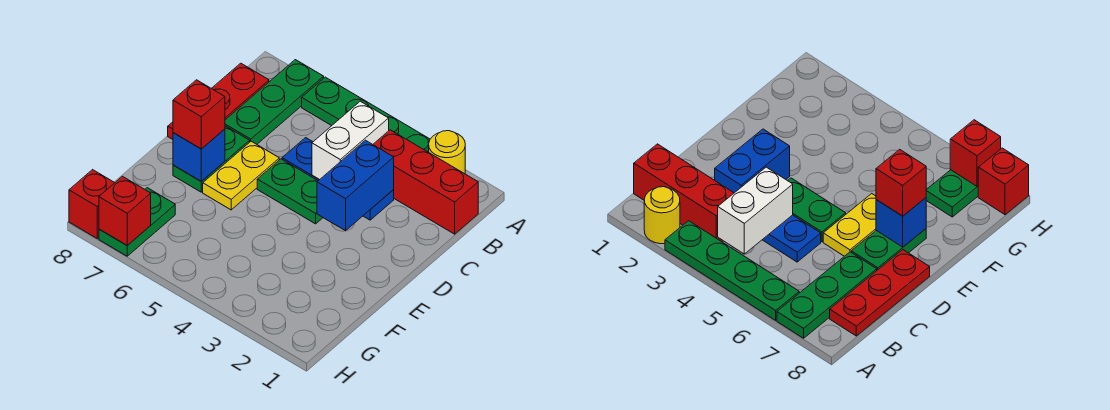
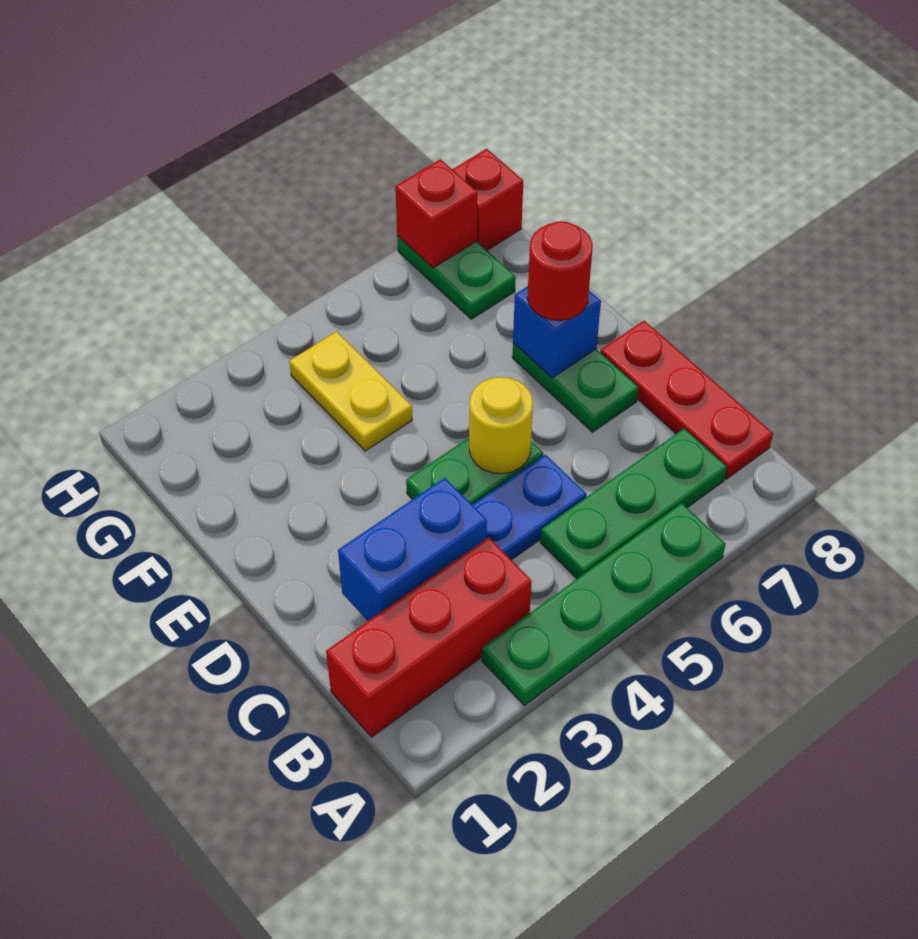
yellow round brick A2 level 1 -> yellow round brick D5 level 2
green plate A7:C7 level 1 -> green plate B5:B7 level 1
white brick B4:C4 level 2 -> none
blue brick C3:D3 level 2 -> blue brick C2:C3 level 2
yellow plate D6:E6 level 1 -> yellow plate F4:G4 level 1
red brick E7 level 3 -> red round brick E7 level 3

